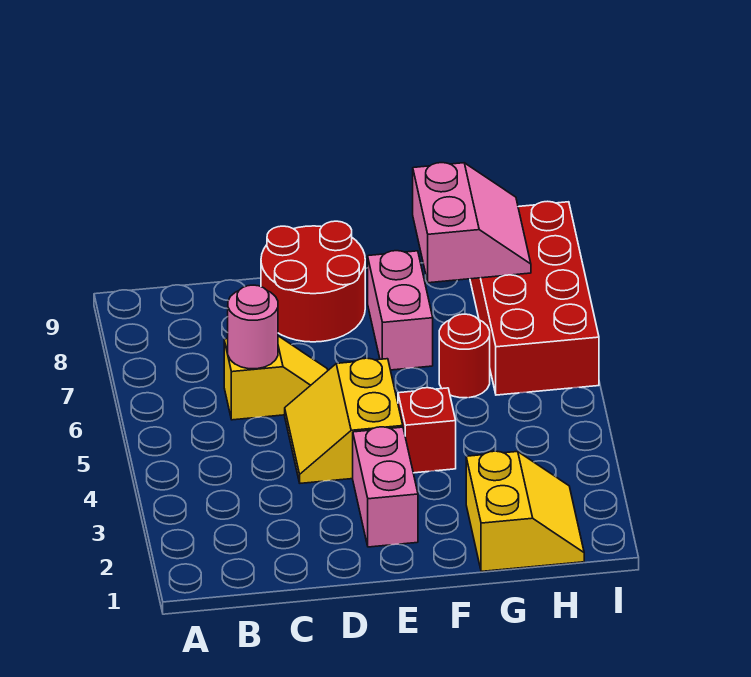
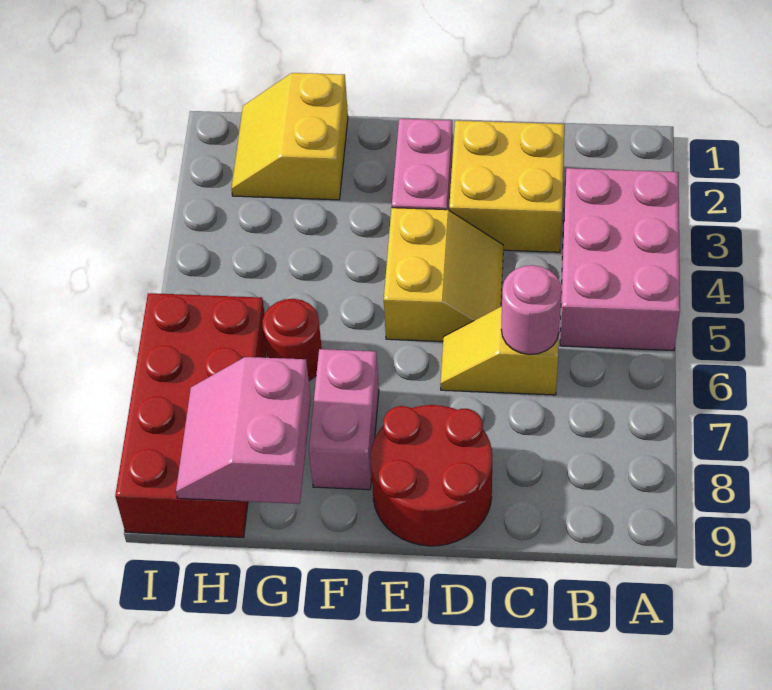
none -> pink brick A3:B5 level 1
none -> yellow brick C2:D3 level 1
red brick F4 level 1 -> none

